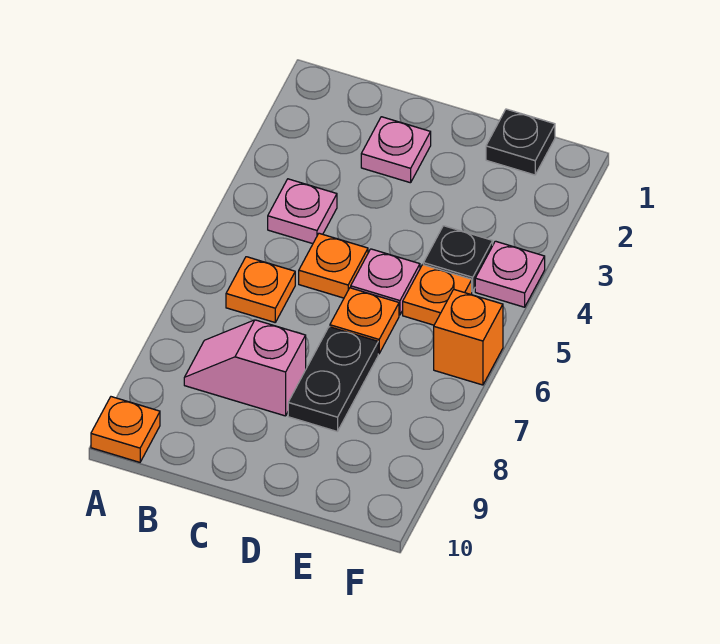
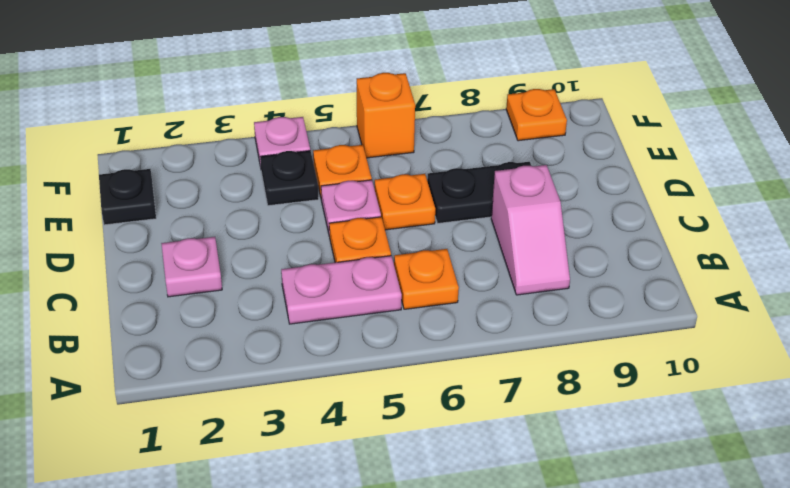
orange plate A10 level 1 -> orange plate F9 level 1
pink plate B4 level 1 -> pink plate B4:B5 level 1

